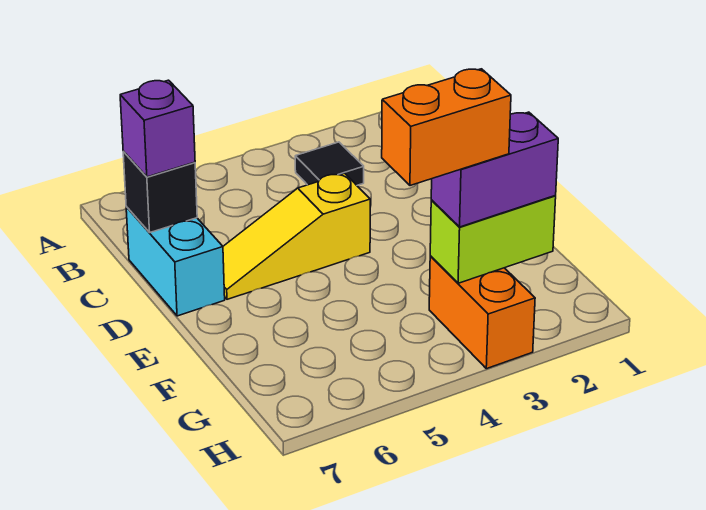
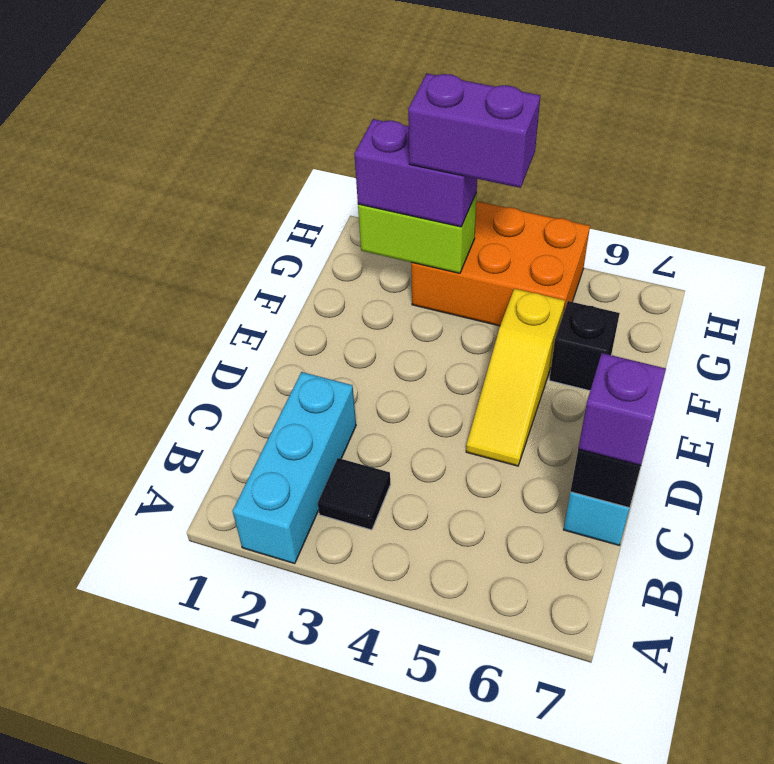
none -> cyan brick A2:C2 level 1
yellow slope D4:D6 level 1 top 4 -> yellow slope D5:F5 level 1 top F
none -> black brick F6 level 1
orange brick G3:H3 level 1 -> orange brick G3:H5 level 1
orange brick G3:G4 level 4 -> purple brick G3:G4 level 4

